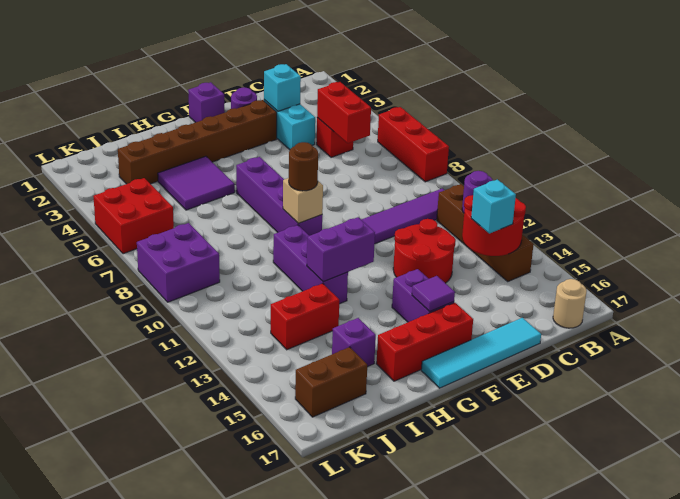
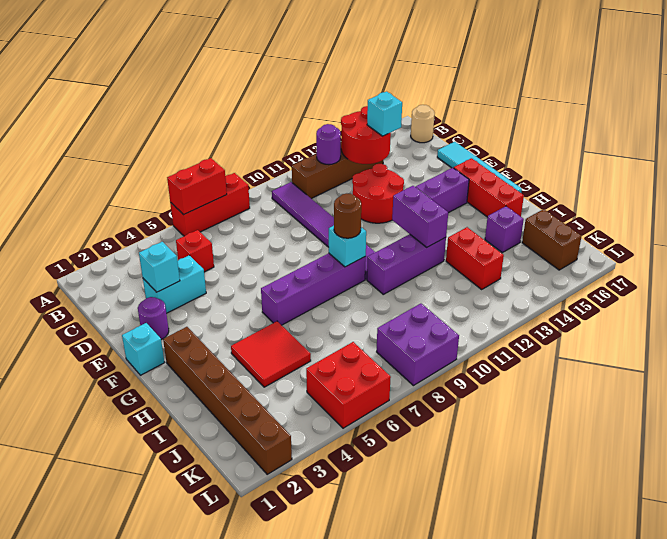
red brick C5:C6 level 2 -> red brick A6:A7 level 2
brown brick E3:J3 level 1 -> brown brick G2:L2 level 1
purple brick F1 level 1 -> cyan brick F1 level 1
purple tile F15 level 2 -> none
tan brick G9 level 2 -> cyan brick G9 level 2
purple tile H4:I5 level 1 -> red tile H4:I5 level 1

